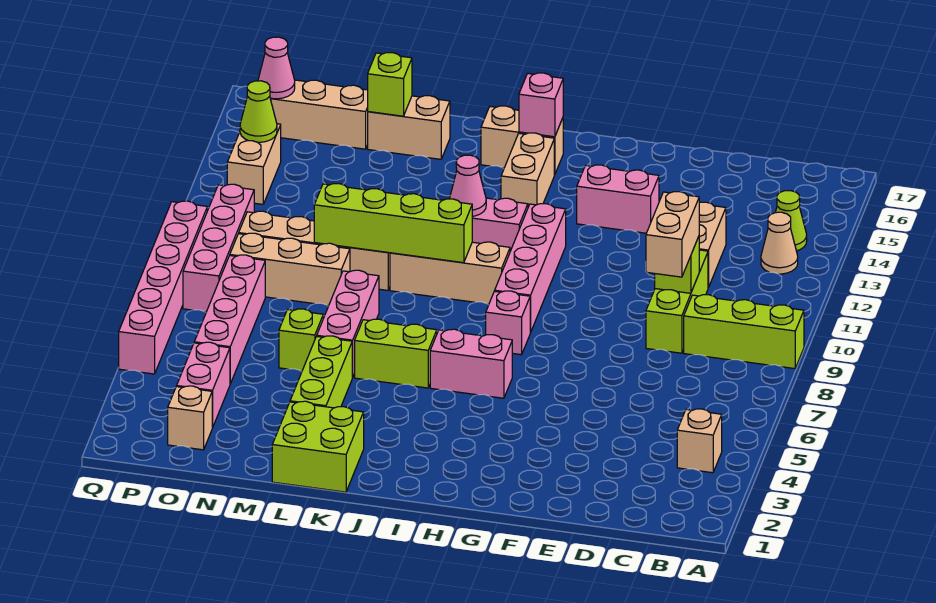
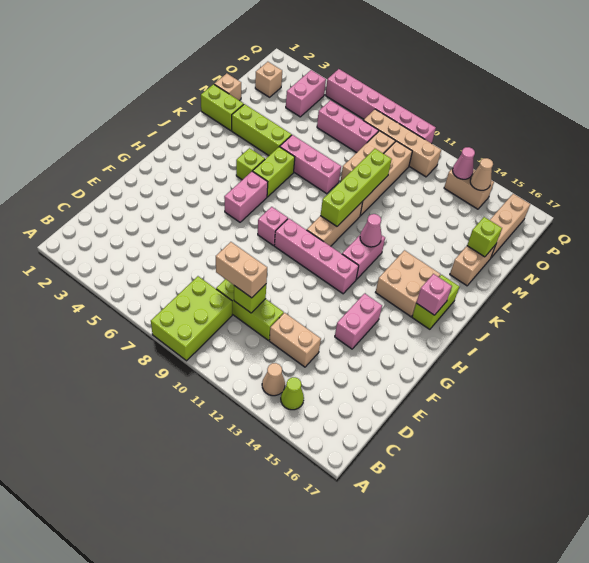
lime brick A9:C9 level 1 -> lime brick A8:C9 level 1
tan brick B4 level 1 -> tan brick M1 level 1
tan brick I14:I15 level 1 -> tan brick I14:J15 level 1
tan brick I16:J16 level 1 -> lime brick I16:J16 level 1
lime brick K1:L2 level 1 -> lime brick L1:L2 level 1
lime brick M6 level 1 -> lime brick J5 level 1
pink brick O3:O4 level 1 -> pink brick O4:P4 level 1
pink brick O5:O8 level 1 -> pink brick O6:O8 level 1
pink brick P8:P11 level 1 -> tan brick P8:P11 level 1
lime cone P14 level 2 -> tan cone P14 level 2
pink cone P16 level 2 -> pink cone P13 level 2

